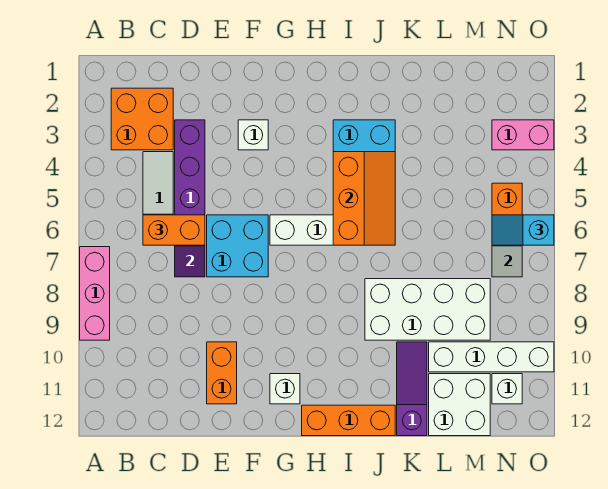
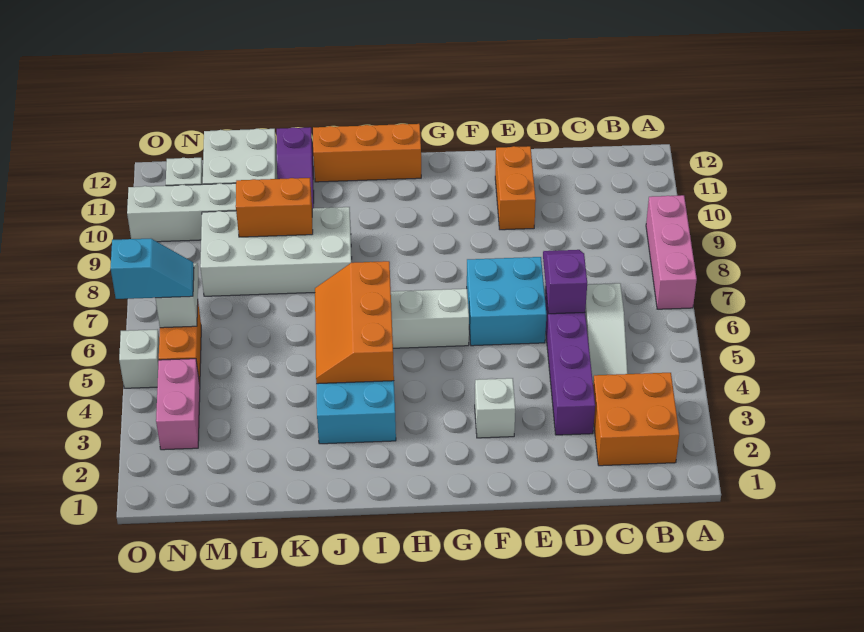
orange brick C6:D6 level 3 -> orange brick K9:L9 level 2
white brick G11 level 1 -> white brick O5 level 1
pink brick N3:O3 level 1 -> pink brick N3:N4 level 1

